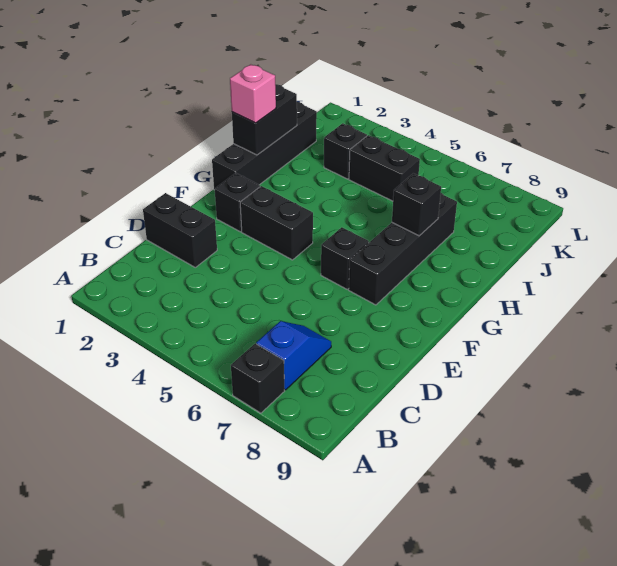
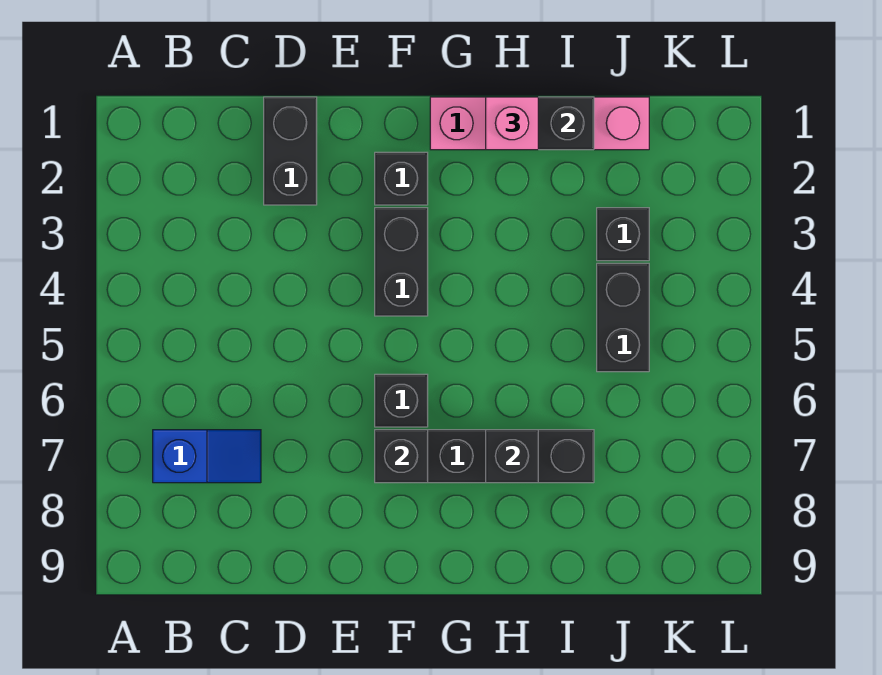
black brick A7 level 1 -> black brick F7 level 2
black brick G1:J1 level 1 -> pink brick G1:J1 level 1

